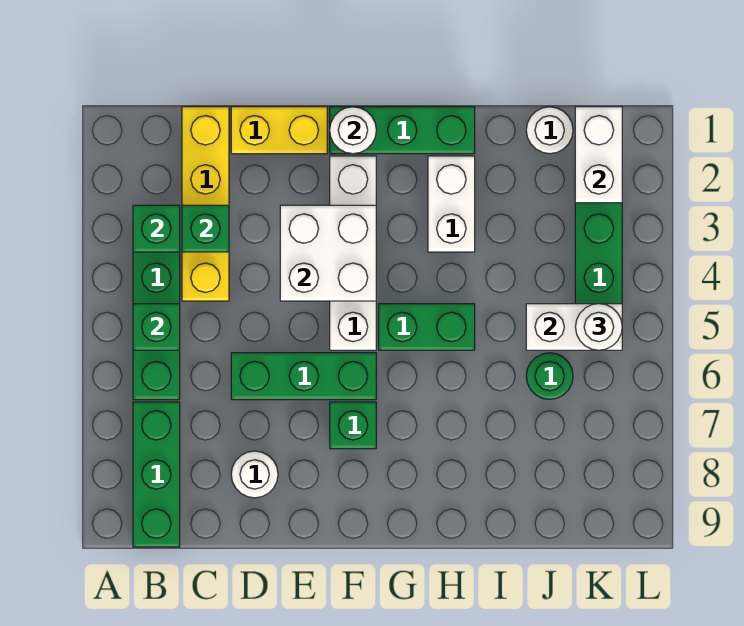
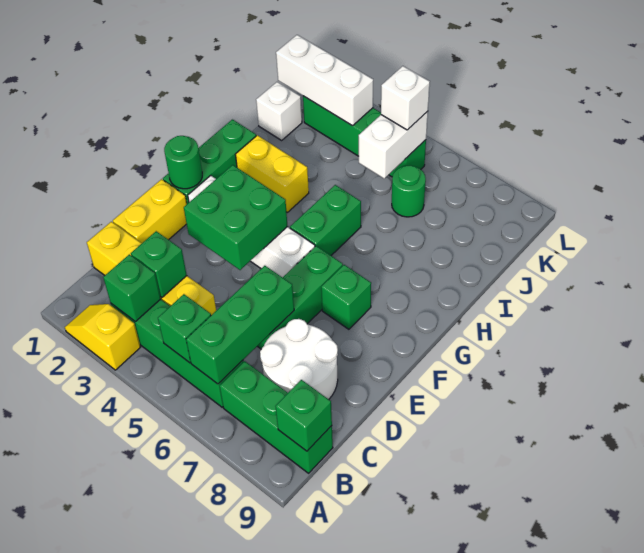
none -> yellow slope A2:A3 level 1 top 3
none -> green brick B6:D6 level 2
none -> green brick B9 level 2
white round brick D8 level 1 -> white round brick C7:D8 level 1
white brick E3:F4 level 2 -> green brick E3:F4 level 2
white round brick F1 level 2 -> green round brick F1 level 2
white brick H2:H3 level 1 -> yellow brick H2:H3 level 1
white round brick J1 level 1 -> white brick J1 level 1
white brick K1:K2 level 2 -> white brick K1:K3 level 2
white round brick K5 level 3 -> white brick K5 level 3

